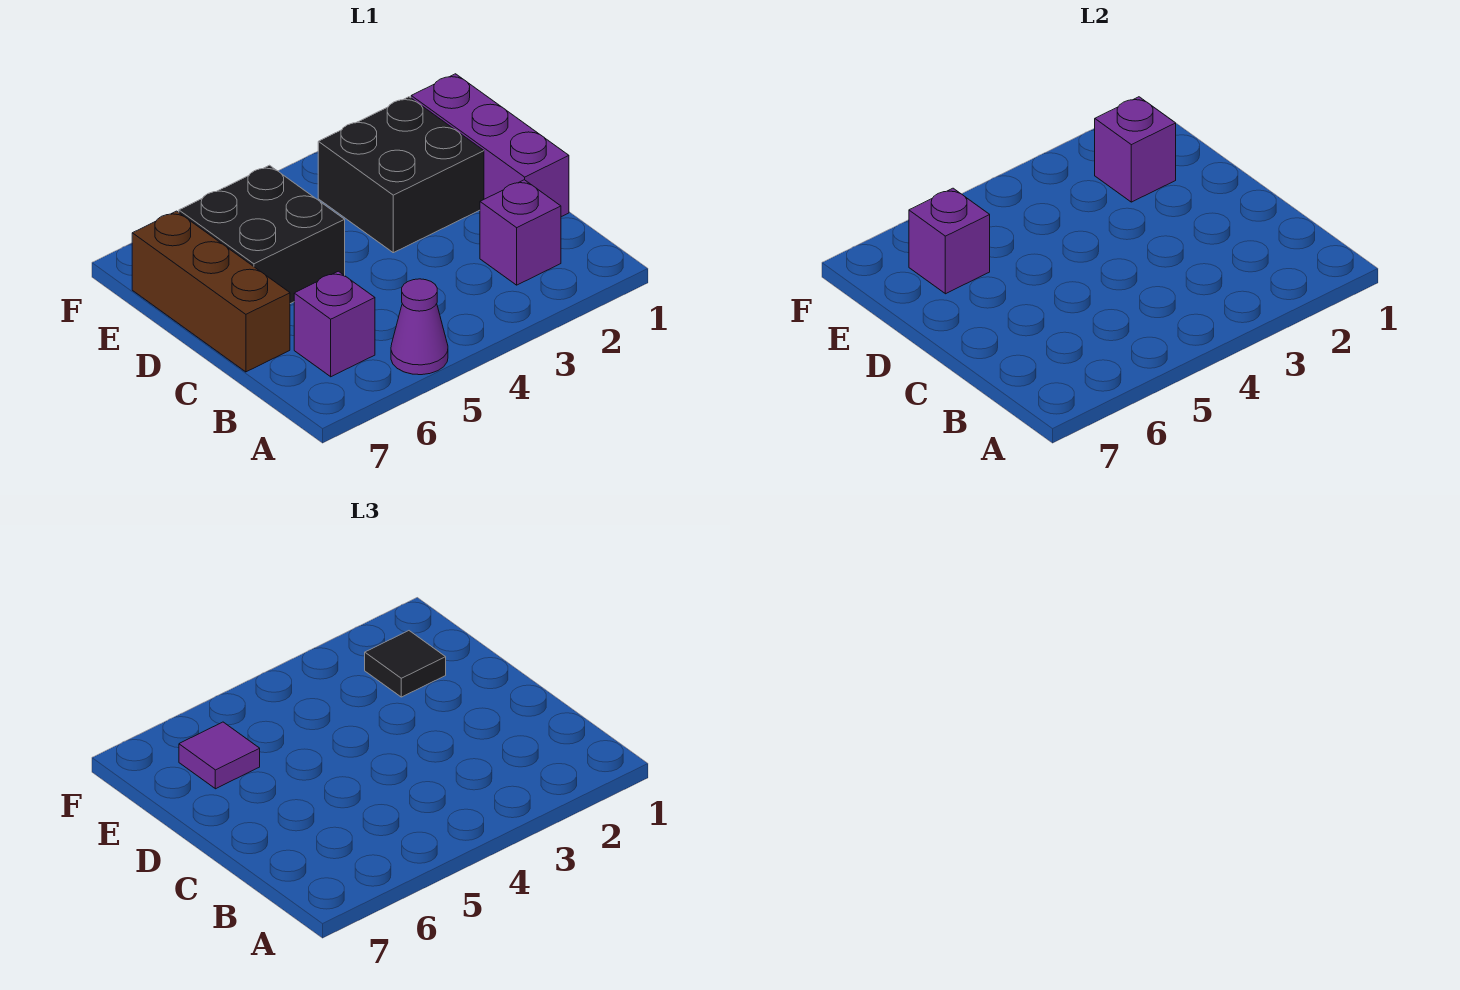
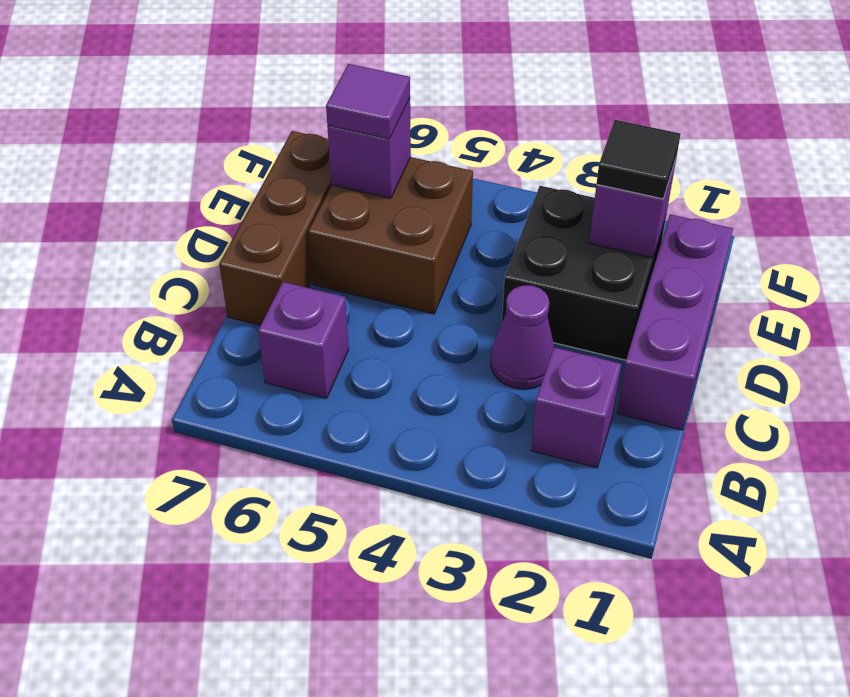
purple cone A5 level 1 -> purple cone C3 level 1
black brick D5:E6 level 1 -> brown brick D5:E6 level 1

